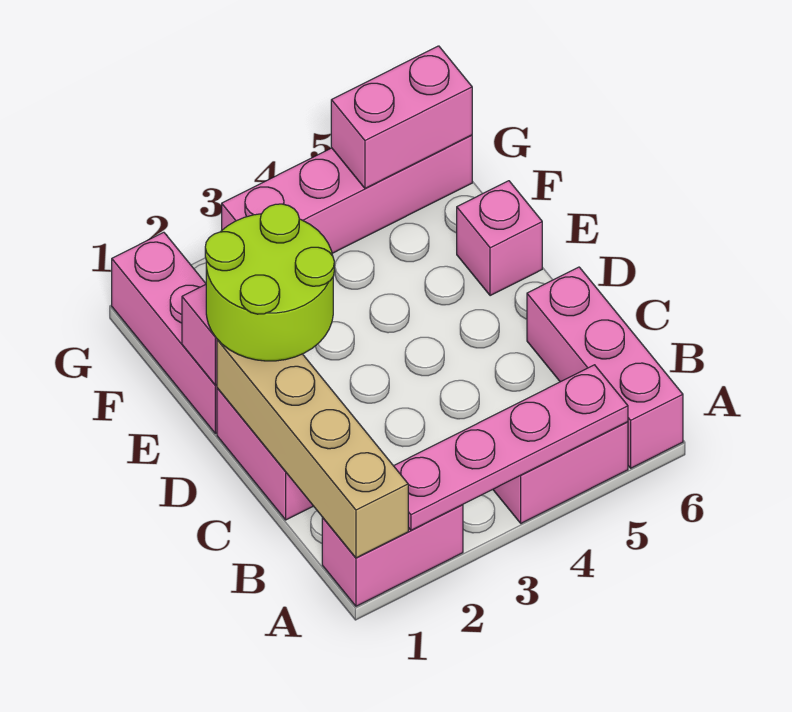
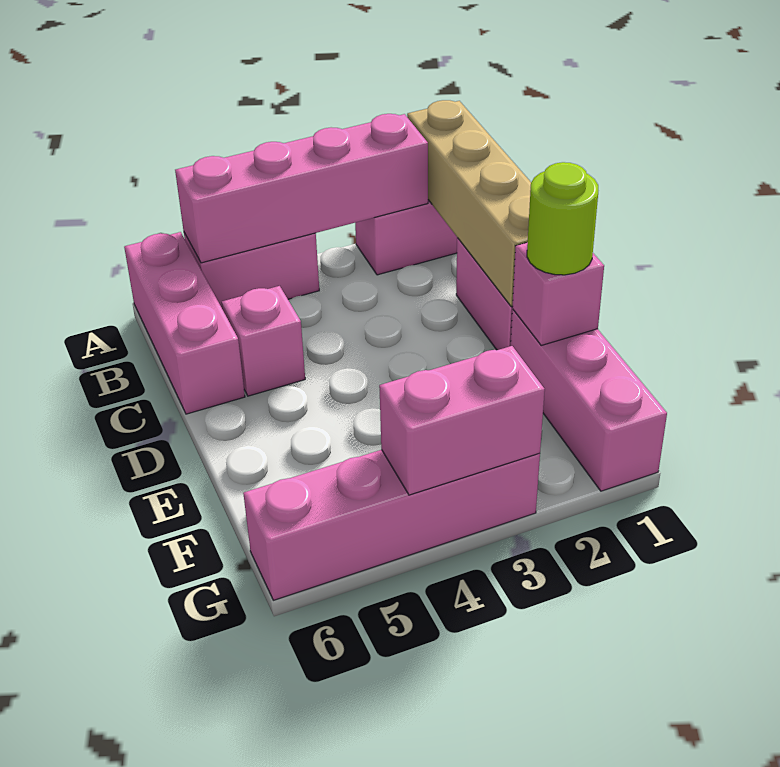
pink plate A2:A5 level 2 -> pink brick A2:A5 level 2
lime round brick D1:E2 level 3 -> lime round brick E1 level 3
pink brick E6 level 1 -> pink brick C5 level 1
pink brick G5:G6 level 2 -> pink brick G3:G4 level 2

